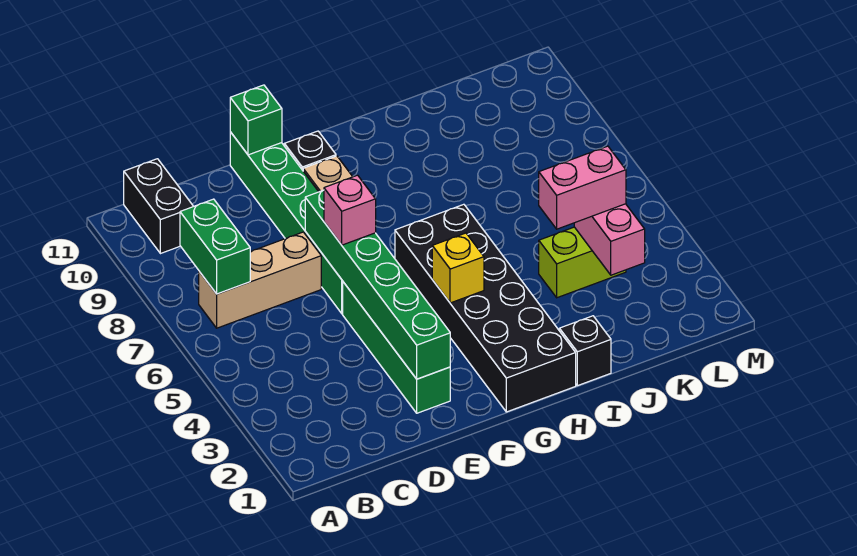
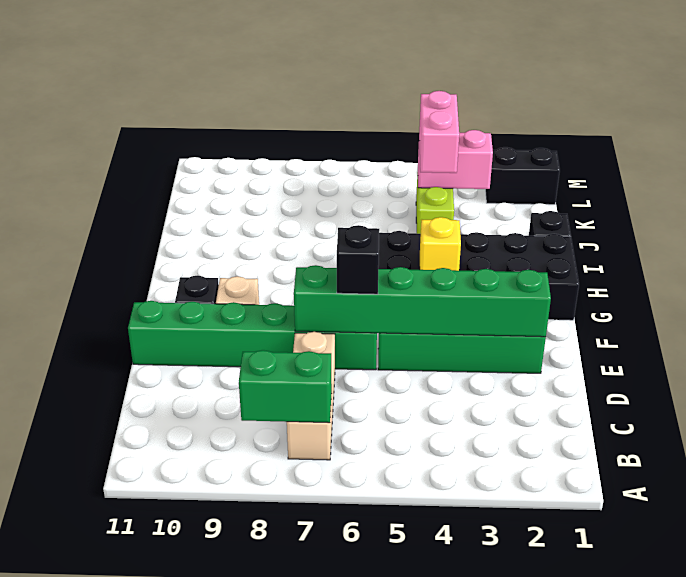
black brick B10:B11 level 1 -> black brick L1:L2 level 1
pink brick E6 level 3 -> black brick E6 level 3
green brick E11 level 2 -> none

